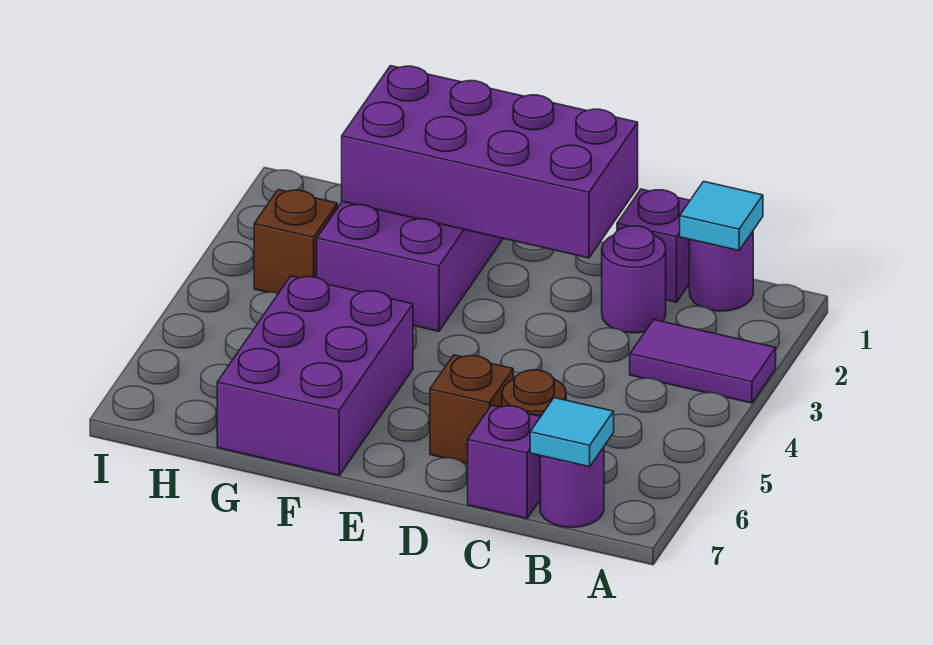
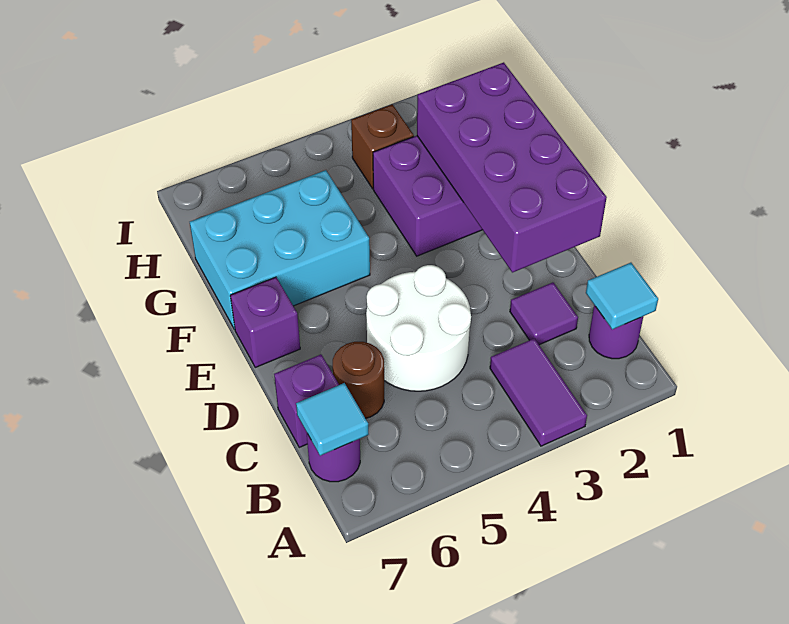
purple brick C1 level 1 -> purple brick E7 level 1
purple round brick C2 level 1 -> purple tile C2 level 1
none -> white round brick C4:D5 level 1
brown brick D6 level 1 -> none
purple brick F5:G7 level 1 -> cyan brick F5:G7 level 1

